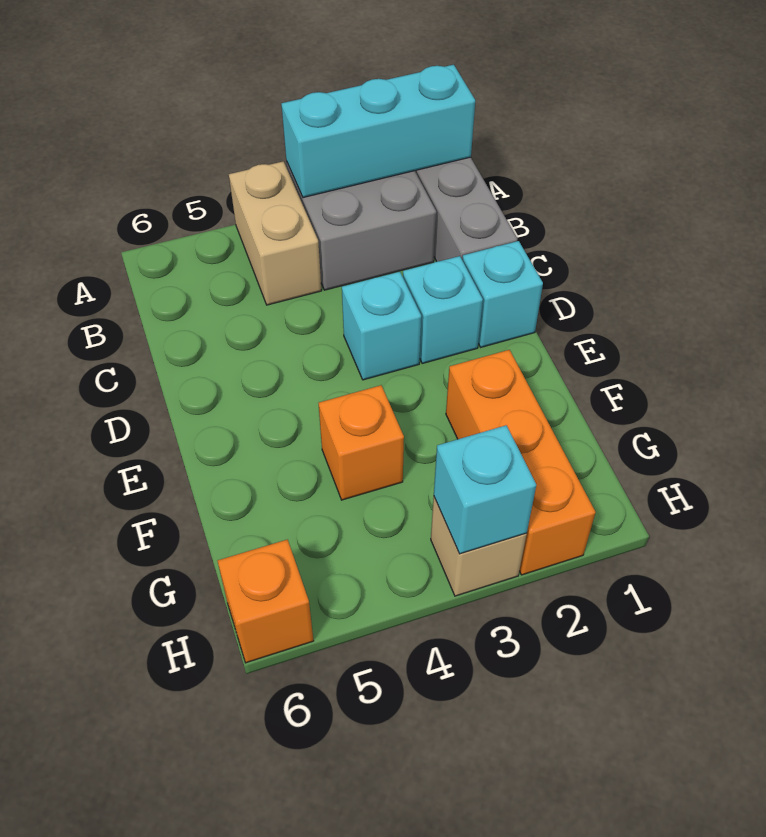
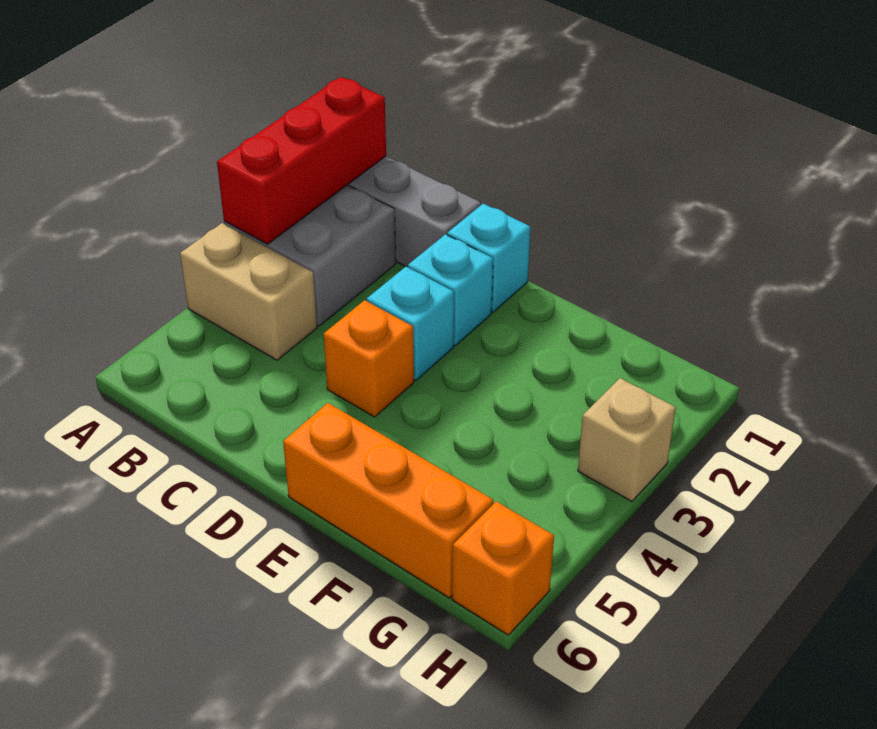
cyan brick A1:A3 level 2 -> red brick A1:A3 level 2
orange brick F2:H2 level 1 -> orange brick E6:G6 level 1
orange brick F4 level 1 -> orange brick D4 level 1
cyan brick H3 level 2 -> none

